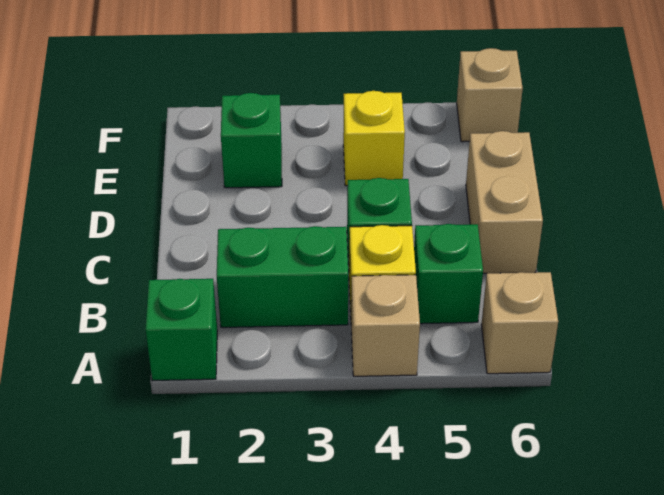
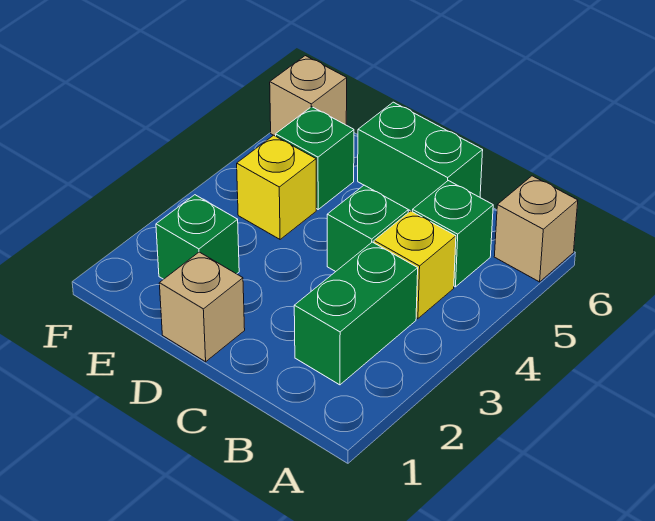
green brick A1 level 1 -> green brick E5 level 1
tan brick A4 level 1 -> tan brick D1 level 1
tan brick C6:D6 level 1 -> green brick C6:D6 level 1

